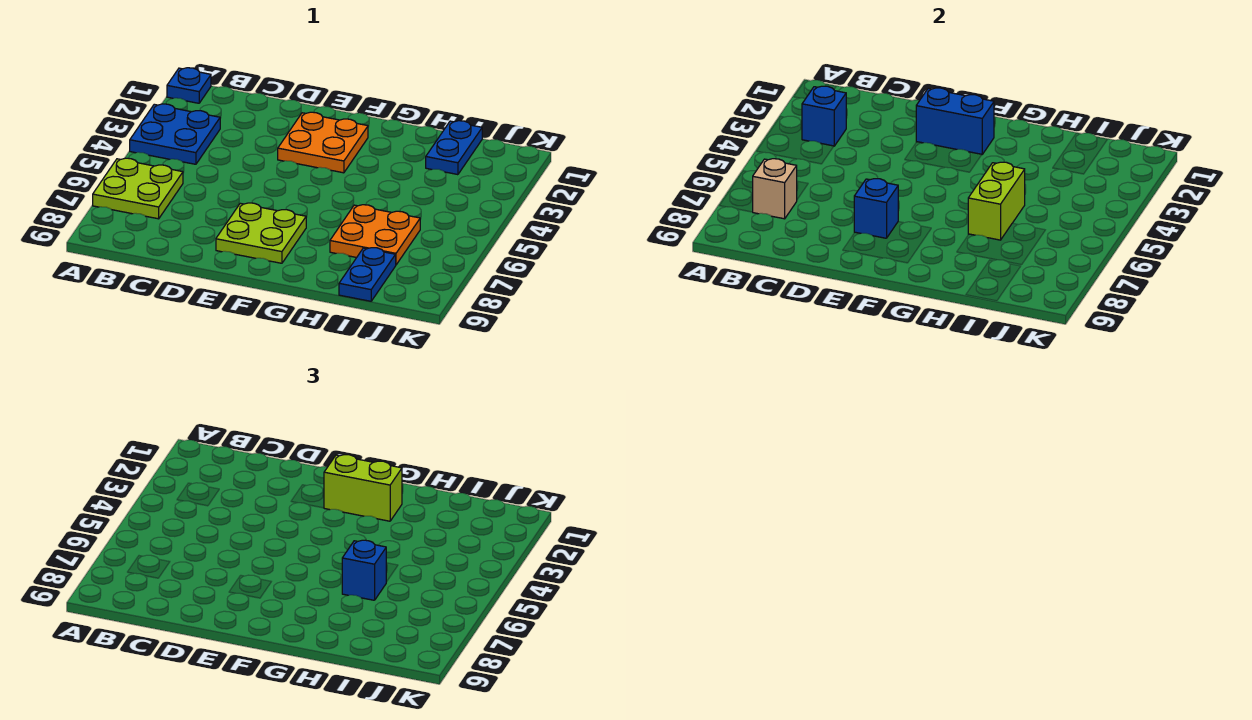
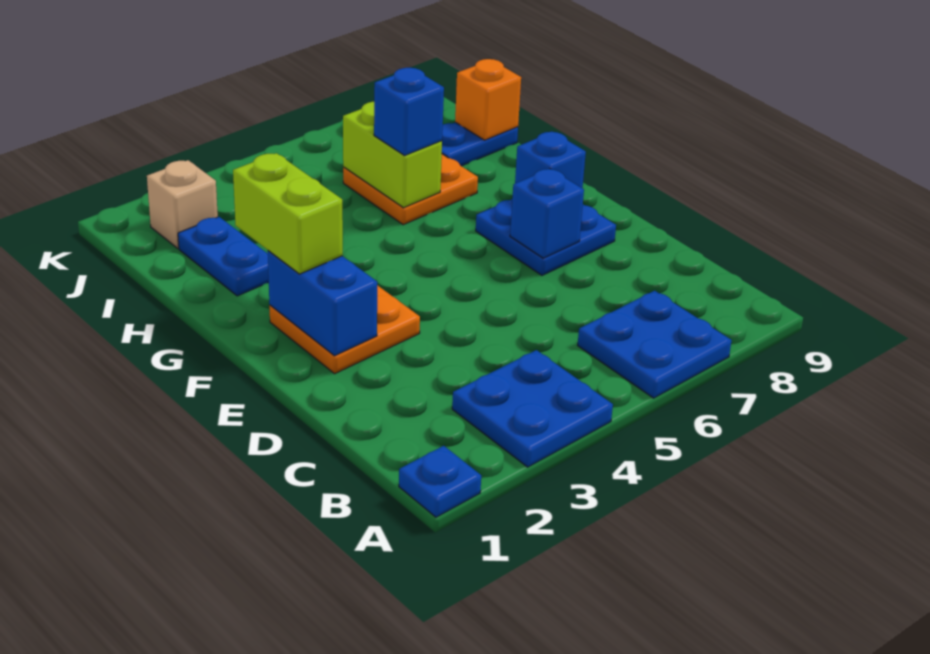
lime plate A6:B7 level 1 -> blue plate A6:B7 level 1
blue brick B3 level 2 -> blue brick F8 level 2
tan brick B7 level 2 -> tan brick J2 level 1
lime plate E7:F8 level 1 -> blue plate E7:F8 level 1
lime brick H5:H6 level 2 -> lime brick H6:I6 level 2
blue plate I1:I2 level 1 -> blue plate H2:I2 level 1
none -> orange brick I9 level 2

